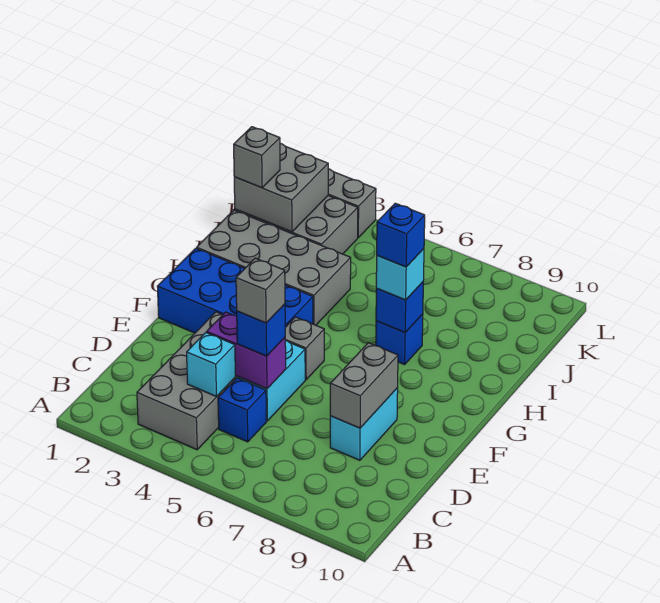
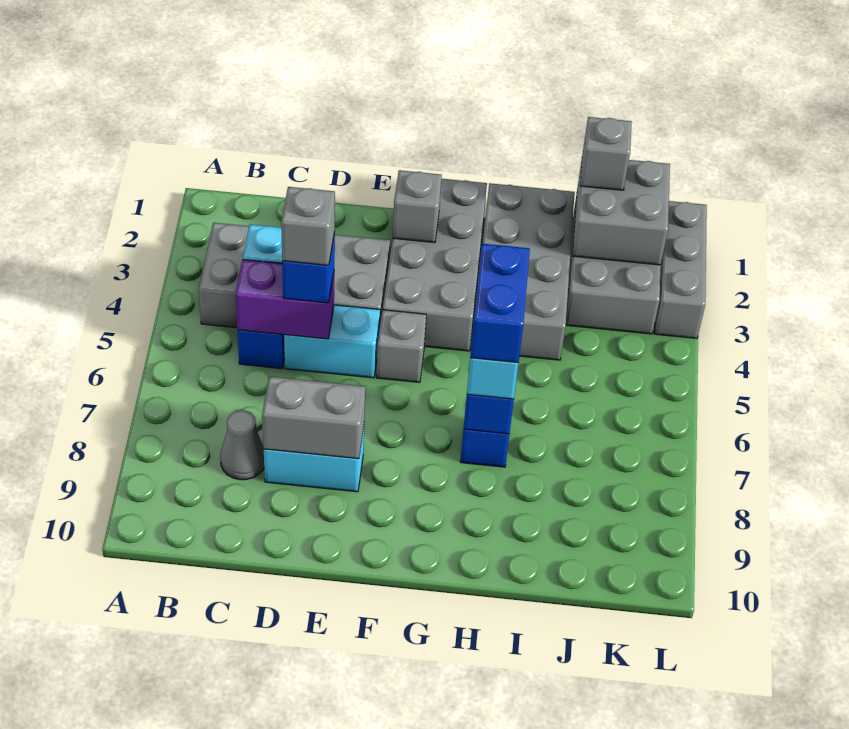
none -> grey cone C8 level 1
purple brick D4:D5 level 2 -> purple brick C5:D5 level 2
blue brick F1:G4 level 1 -> grey brick F1:G4 level 1
none -> grey brick F2 level 2
blue brick H7 level 4 -> blue brick H6:H7 level 4

